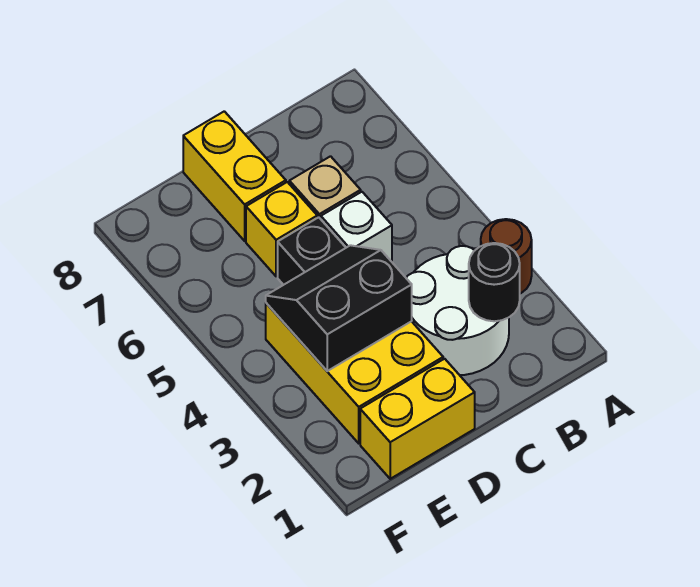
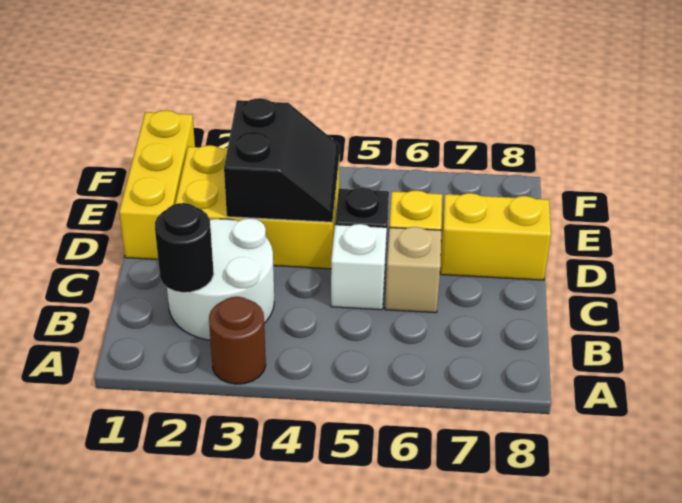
yellow brick D1:E1 level 1 -> yellow brick D1:F1 level 1

